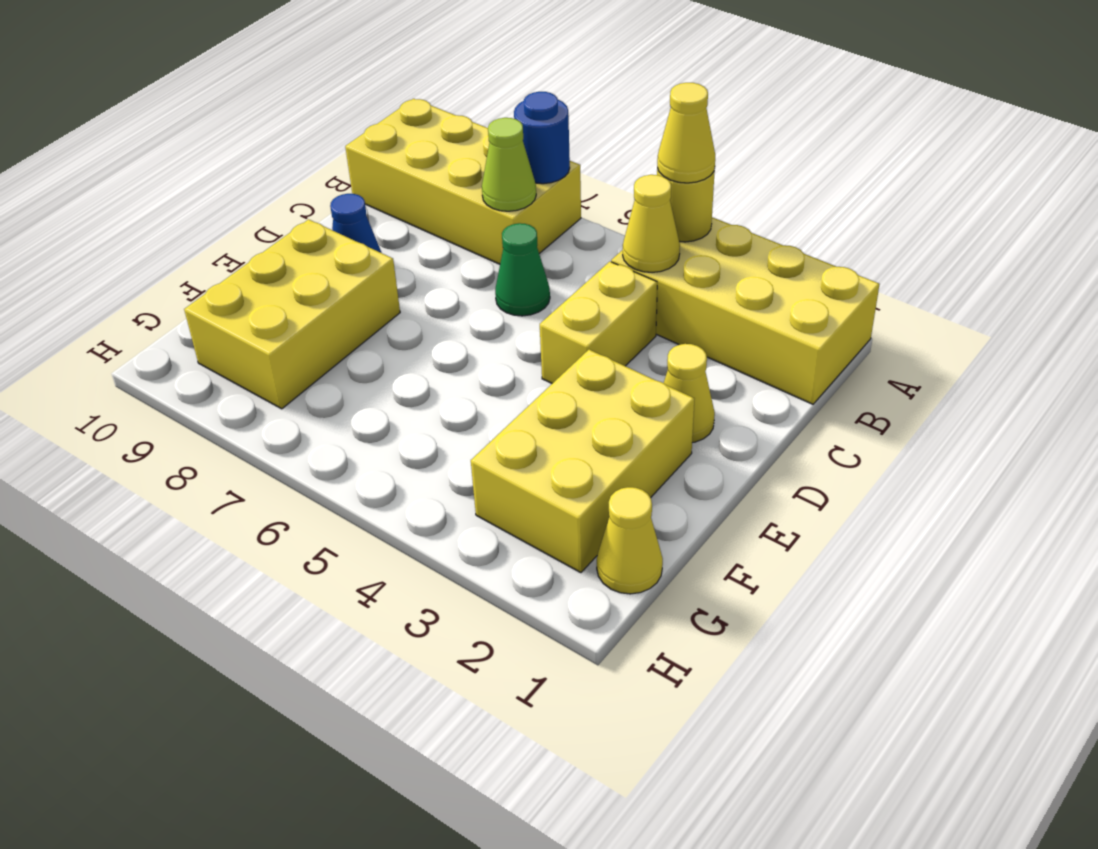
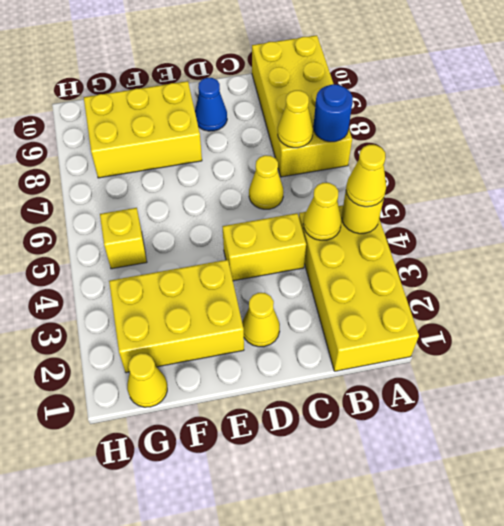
lime cone B7 level 2 -> yellow cone B7 level 2
green cone C6 level 1 -> yellow cone C6 level 1
none -> yellow brick G5 level 1

